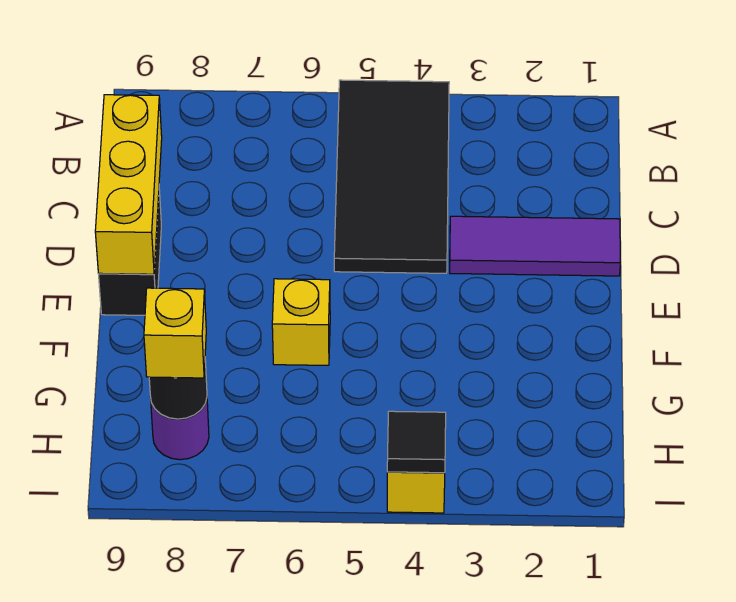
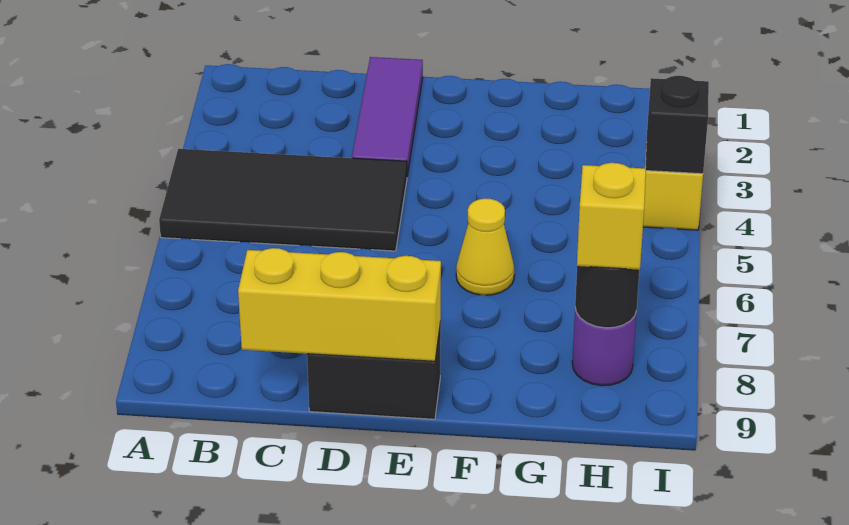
yellow brick F6 level 1 -> yellow cone F6 level 1
black tile I4 level 2 -> black brick I4 level 2

